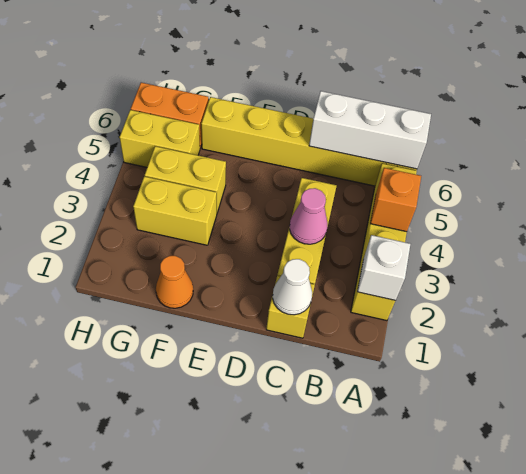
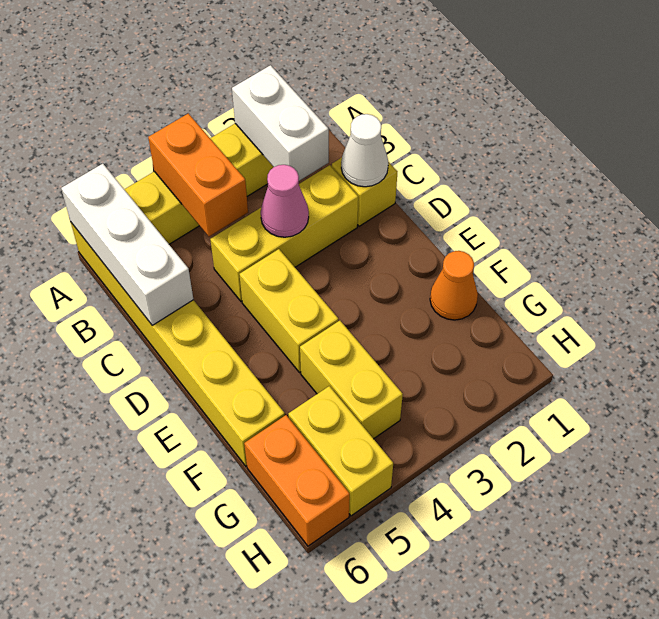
white brick A2 level 2 -> white brick A2:B2 level 2
orange brick A4 level 2 -> orange brick A4:B4 level 2
yellow brick F3:G3 level 1 -> yellow brick D4:E4 level 1

